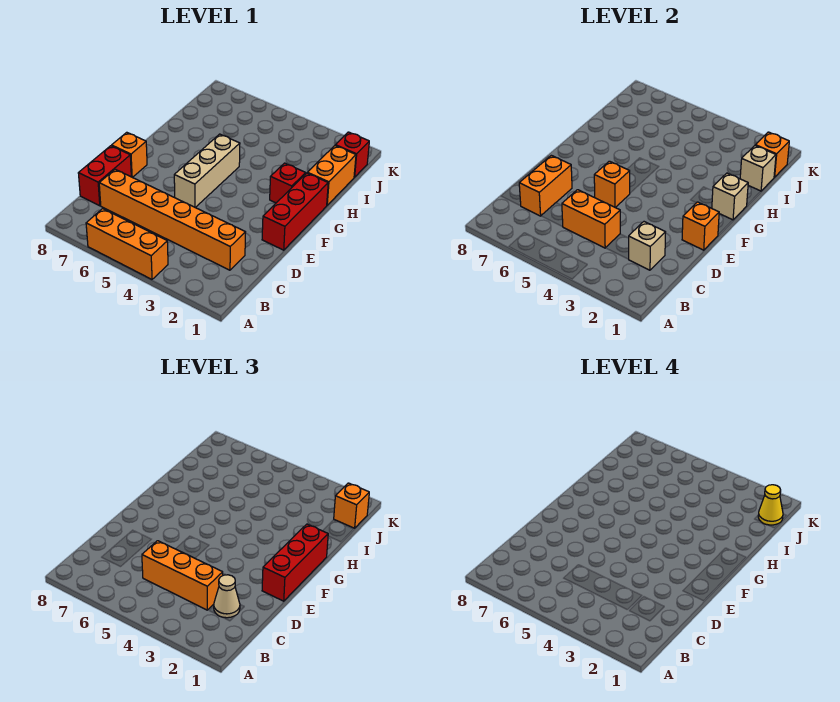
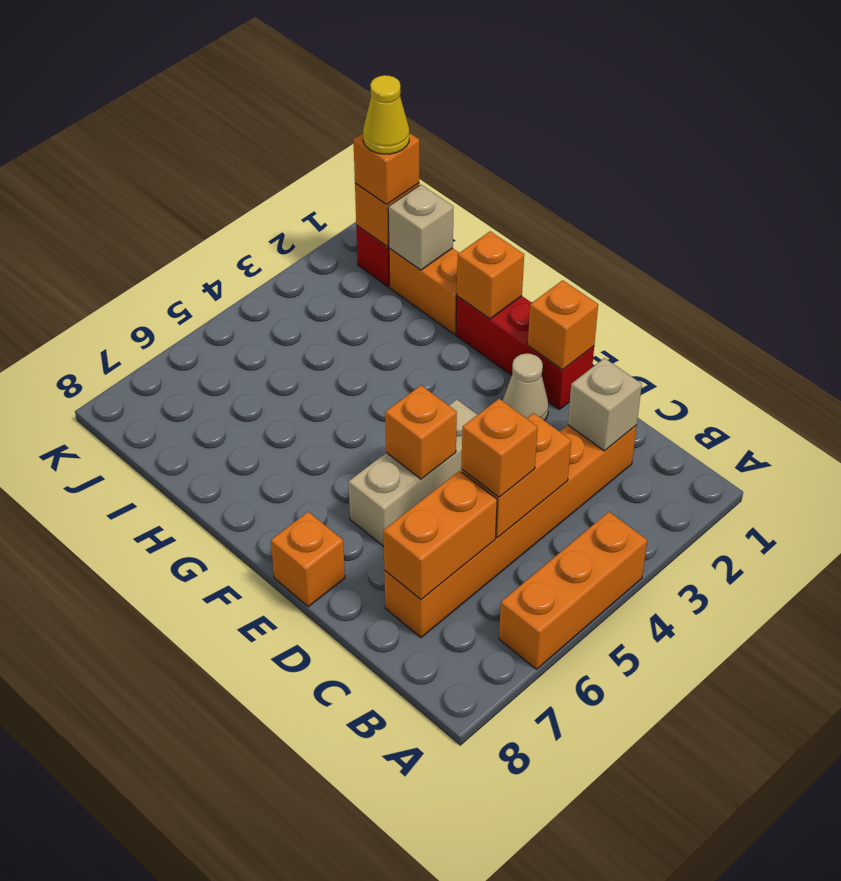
tan cone C2 level 3 -> tan cone E2 level 1
orange brick C3:C5 level 3 -> orange brick C5 level 3
orange brick C7:D7 level 2 -> orange brick C6:C7 level 2
red brick C8:D8 level 1 -> none
red brick E1:G1 level 3 -> none
tan brick E5:G5 level 1 -> tan brick E4:E6 level 1
tan brick G1 level 2 -> orange brick G1 level 2
red brick G2 level 1 -> none

